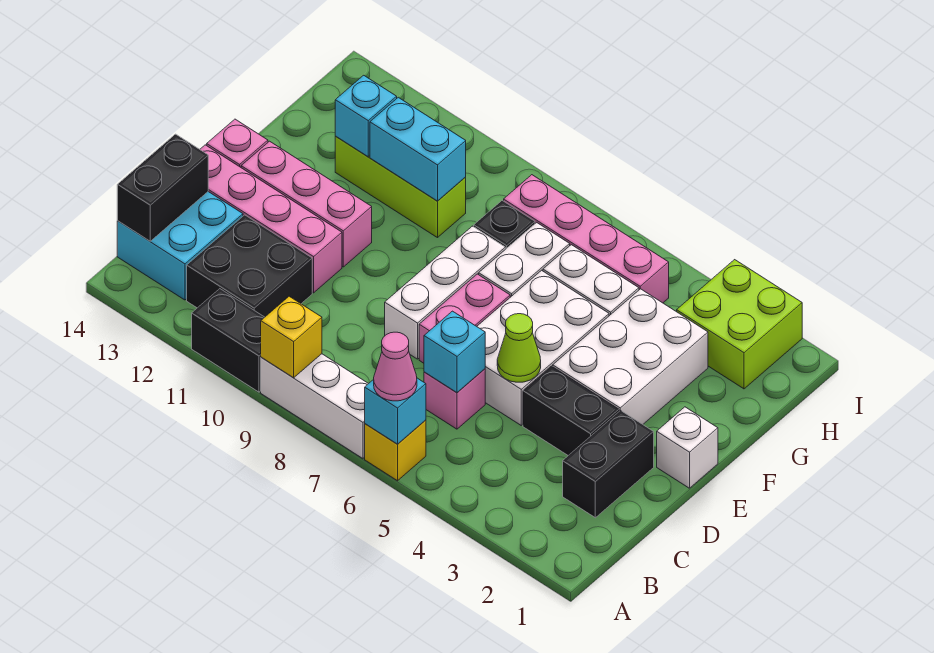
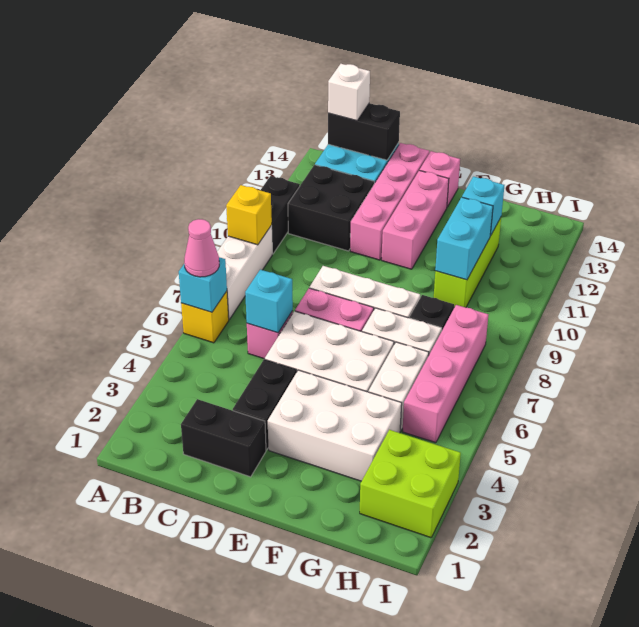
lime cone D5 level 2 -> none
white brick E1 level 1 -> white brick B14 level 3

